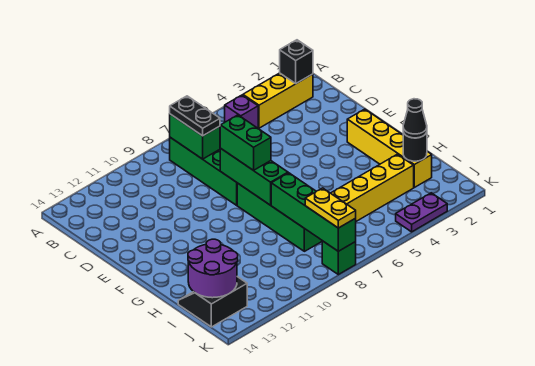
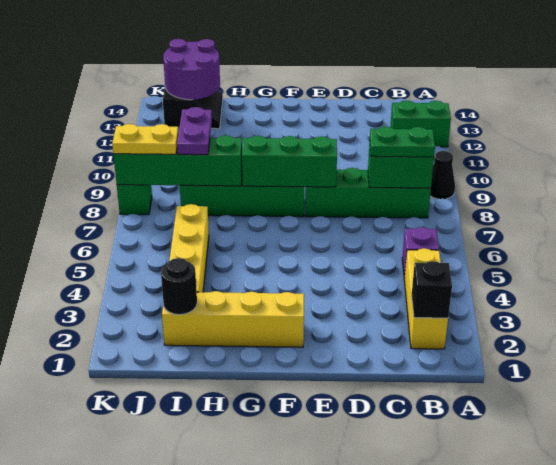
black plate B8:C8 level 3 -> green plate B8:C8 level 3
green brick E8:F8 level 3 -> green brick A12:B12 level 1
black cone I2 level 3 -> black cone A9 level 1
purple plate K3:K4 level 1 -> purple plate I8:I9 level 3

